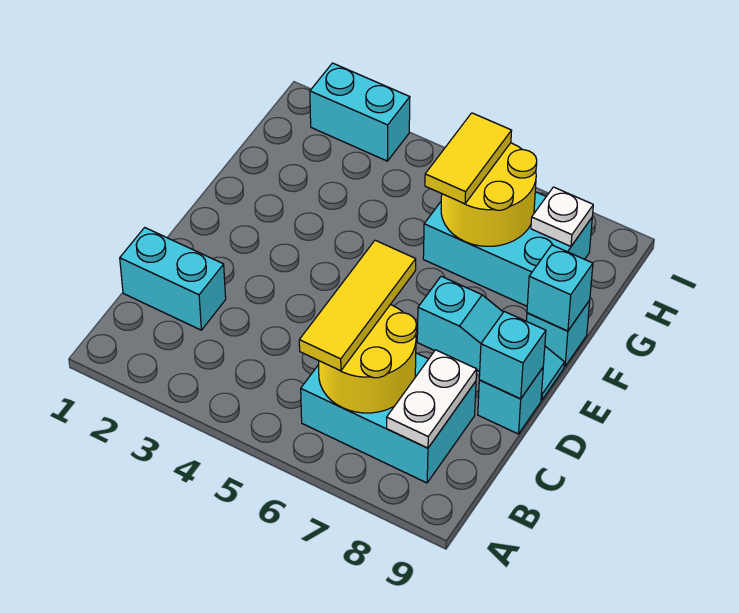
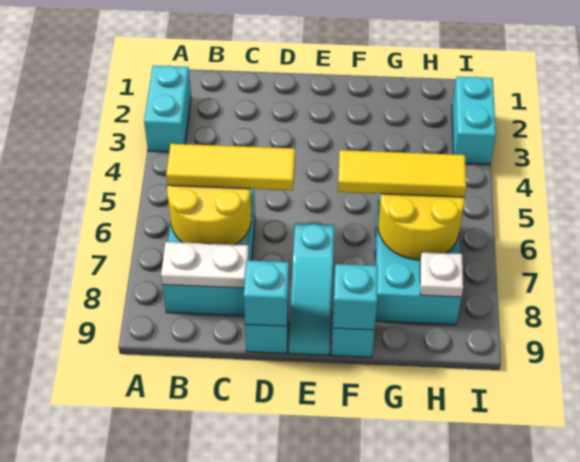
cyan brick C1:C2 level 1 -> cyan brick A2:A3 level 1
yellow tile G6:H6 level 3 -> yellow tile F6:H6 level 3

